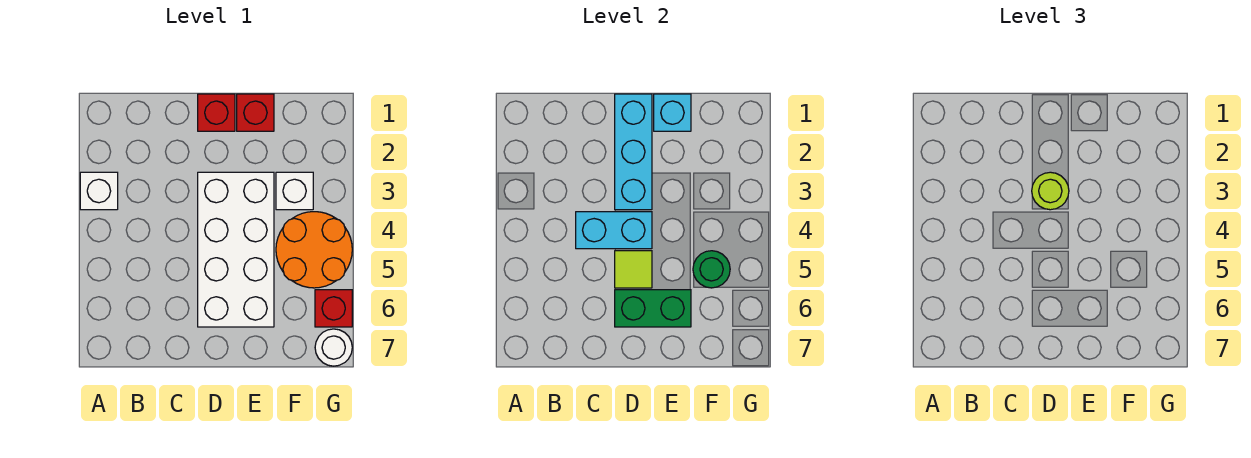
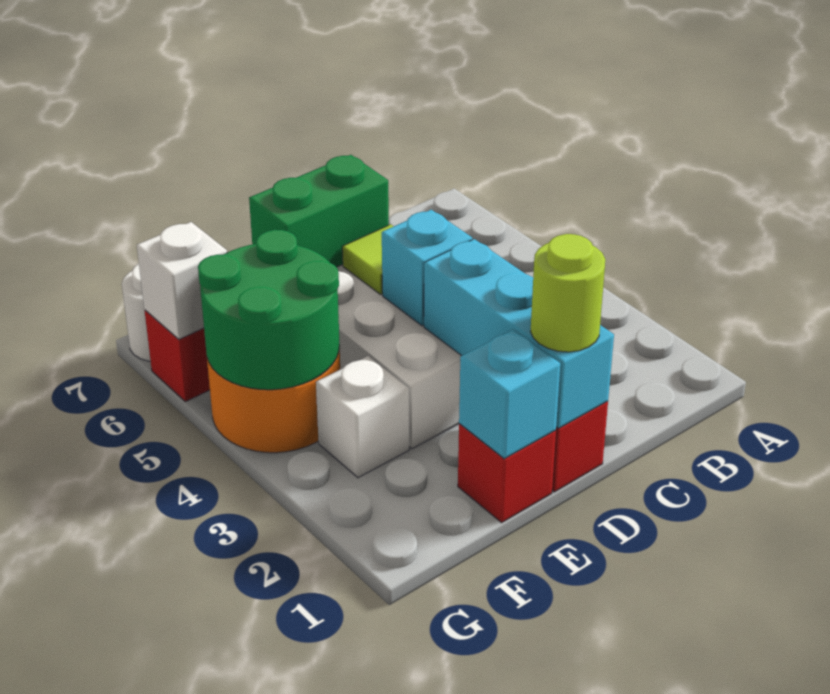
white brick A3 level 1 -> white brick G6 level 2
cyan brick C4:D4 level 2 -> cyan brick D4 level 2
lime round brick D3 level 3 -> lime round brick D1 level 3
green round brick F5 level 2 -> green round brick F4:G5 level 2

